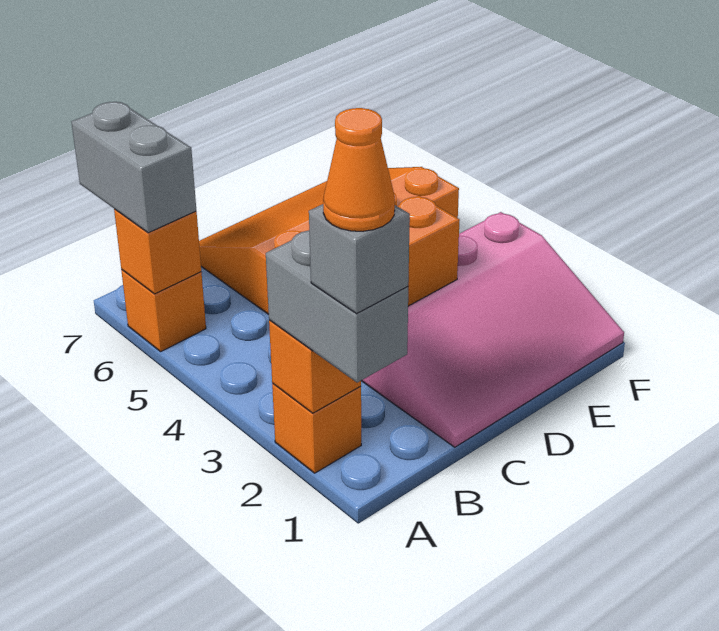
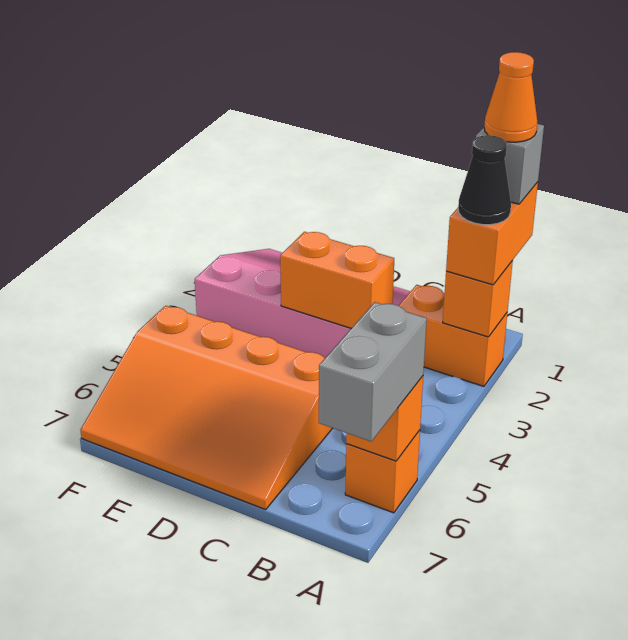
grey brick A1:A2 level 3 -> orange brick A1:A2 level 3
orange brick A2 level 1 -> orange brick A2:B2 level 1
none -> black cone A2 level 4

